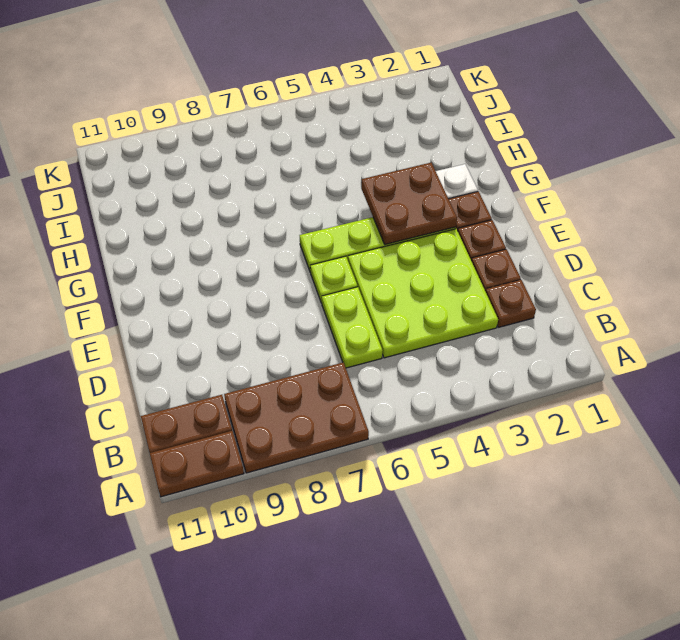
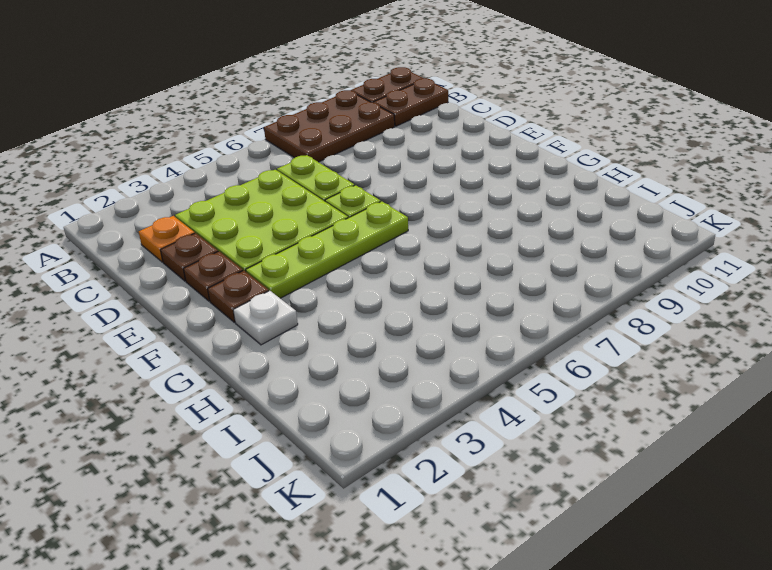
brown plate C2 level 1 -> orange plate C2 level 1
brown plate F3:G4 level 2 -> none

